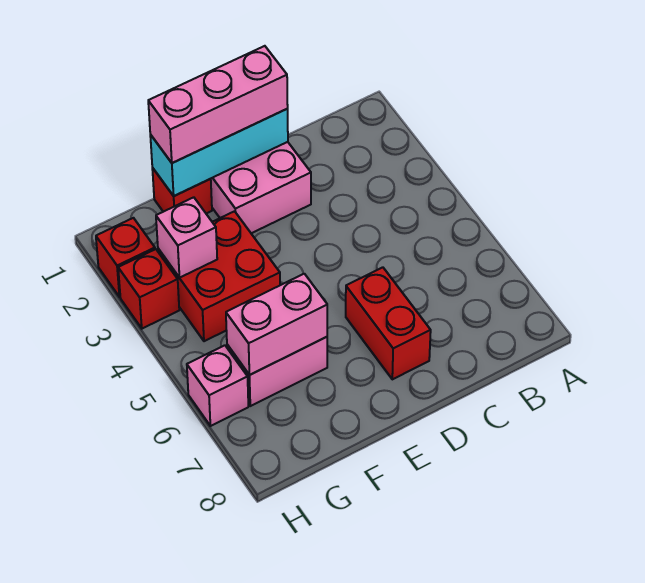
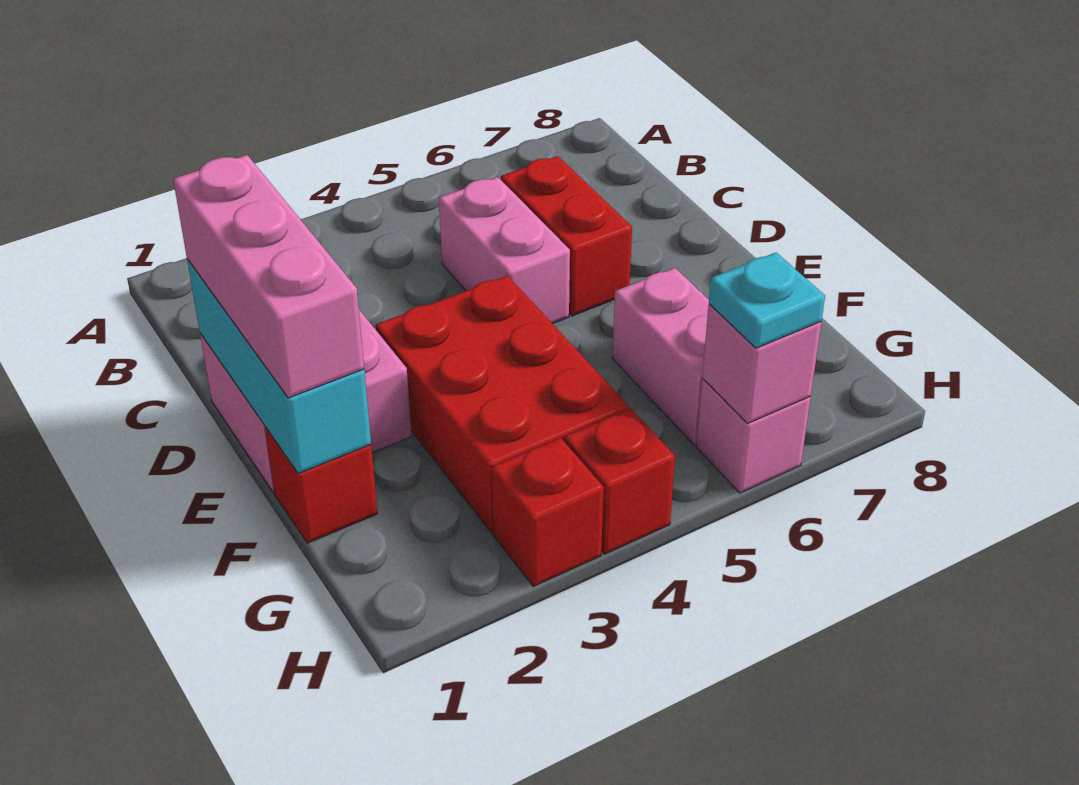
red brick D6:D7 level 1 -> red brick C6:D6 level 1
red brick F3:G4 level 1 -> red brick E3:G4 level 1
pink brick F6:G6 level 2 -> pink brick C5:D5 level 1
pink brick G3 level 2 -> pink brick H6 level 2
red brick H2 level 1 -> red brick H4 level 1
none -> cyan plate H6 level 3

